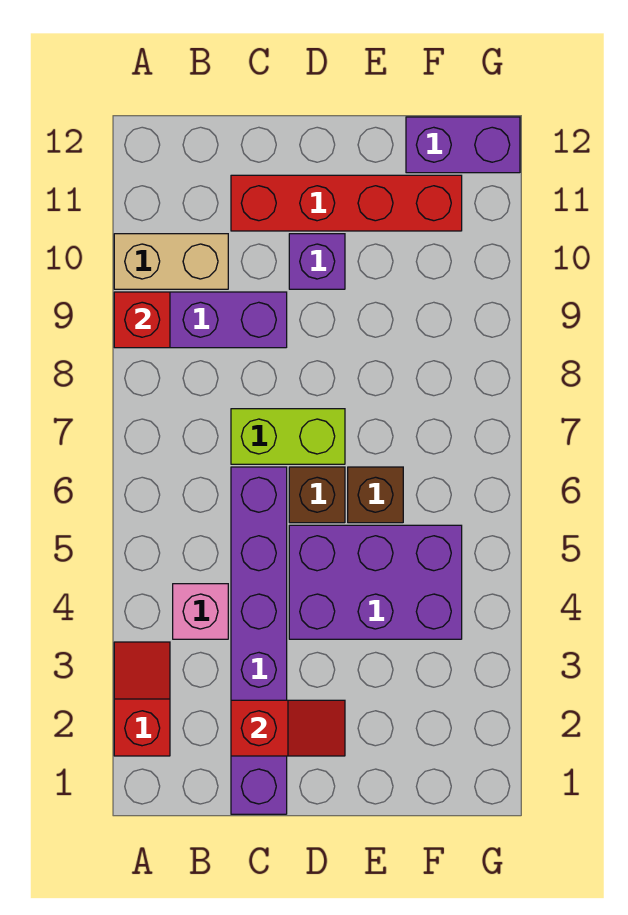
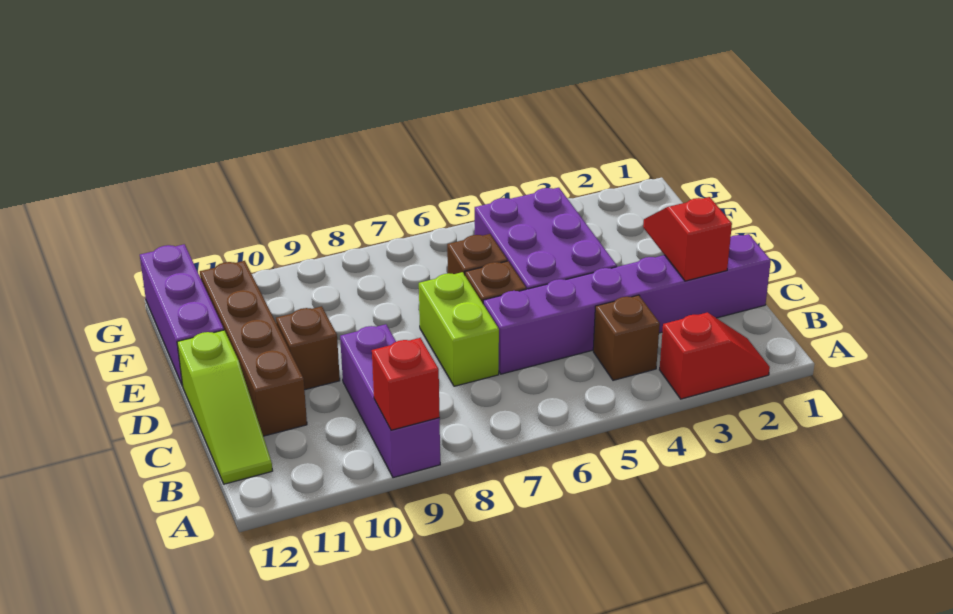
red slope A2:A3 level 1 top 2 -> red slope A2:A3 level 1 top 3
tan brick A10:B10 level 1 -> none
pink brick B4 level 1 -> brown brick B4 level 1
none -> lime slope B12:D12 level 1 top D
red brick C11:F11 level 1 -> brown brick C11:F11 level 1
purple brick D10 level 1 -> brown brick D10 level 1
purple brick F12:G12 level 1 -> purple brick E12:G12 level 1

